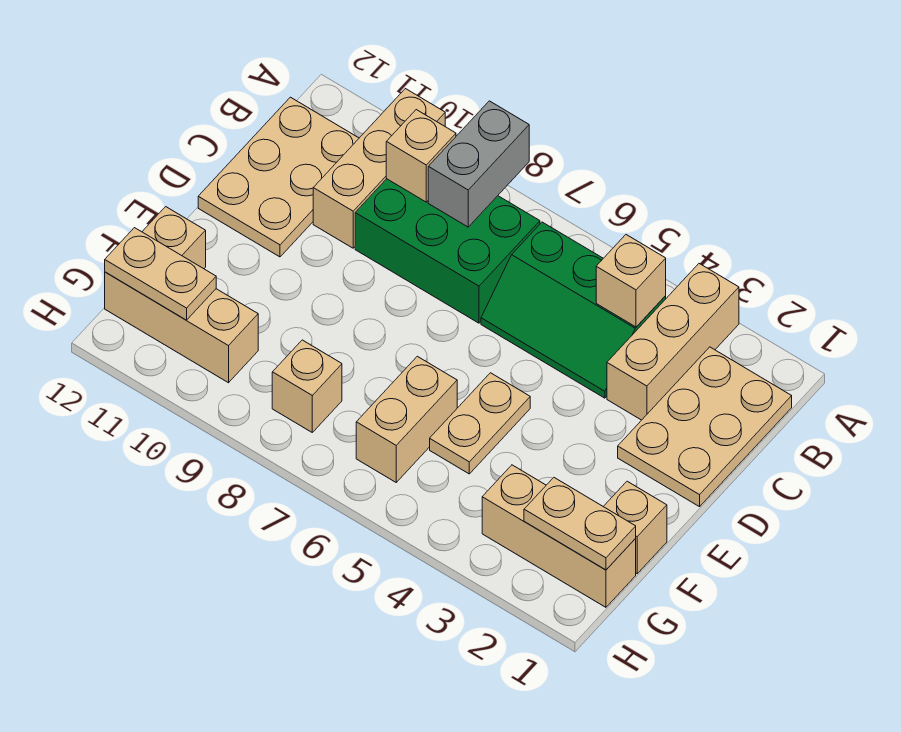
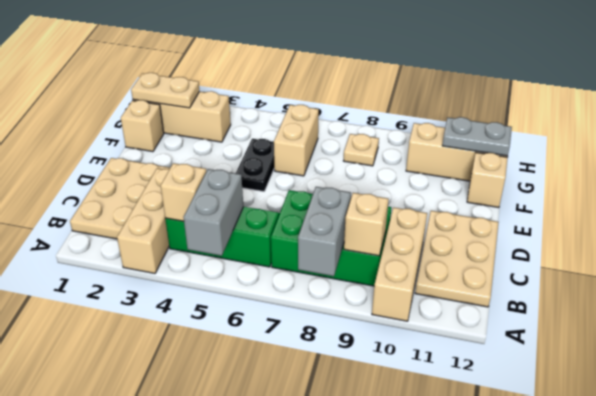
none -> grey brick A5:B5 level 2
tan plate E5:F5 level 1 -> black plate E5:F5 level 1
tan brick G8 level 1 -> tan plate G8 level 1
tan plate G11:G12 level 2 -> grey plate G11:G12 level 2

